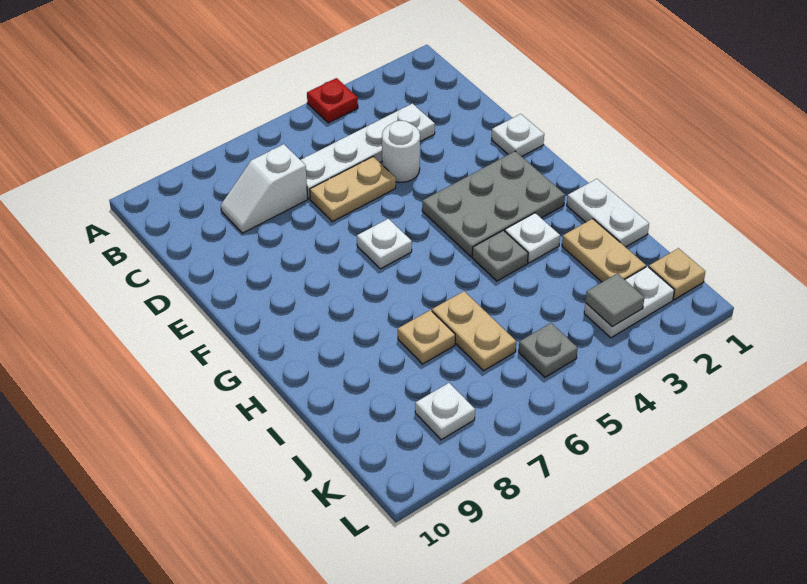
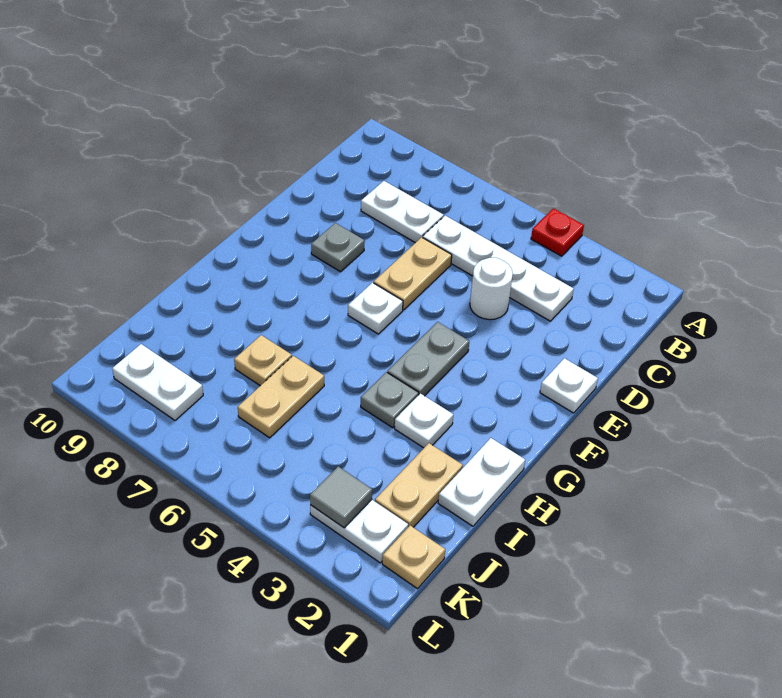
white slope C7:C8 level 1 top 7 -> white plate C7:C8 level 1
tan plate D5:D6 level 1 -> tan plate D6:E6 level 1
grey plate F2:G4 level 1 -> grey plate F4:G4 level 1
grey plate K5 level 1 -> grey plate E8 level 1
white plate K8 level 1 -> white plate K8:K9 level 1

